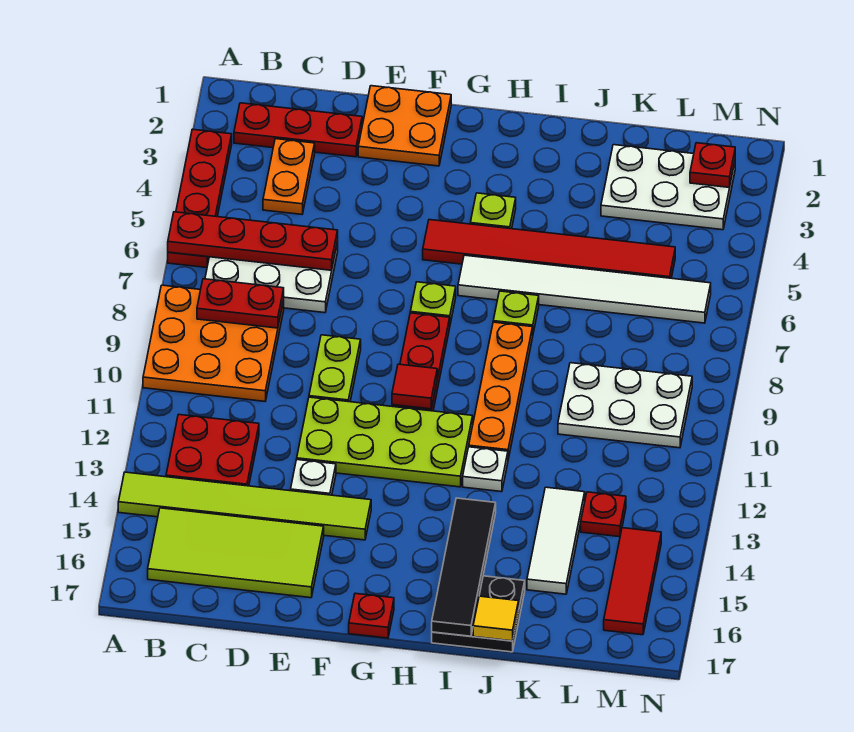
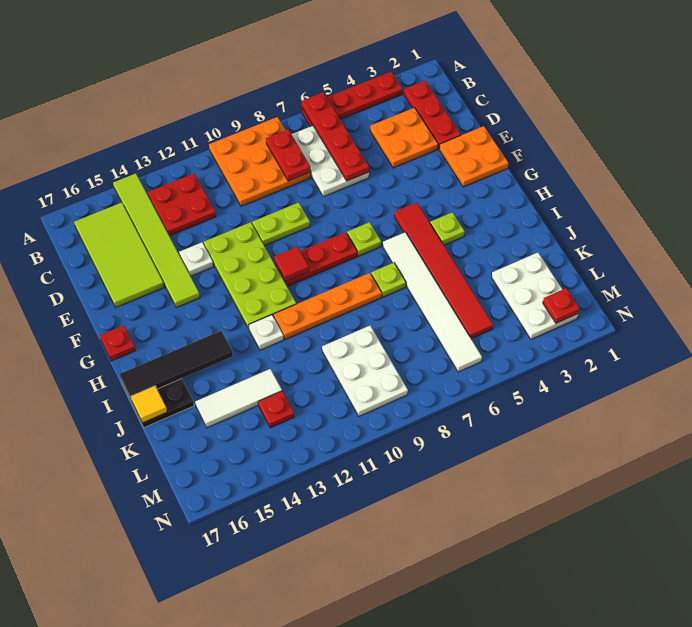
orange plate C3:C4 level 1 -> orange plate C3:D4 level 1
red tile M14:M16 level 1 -> none

